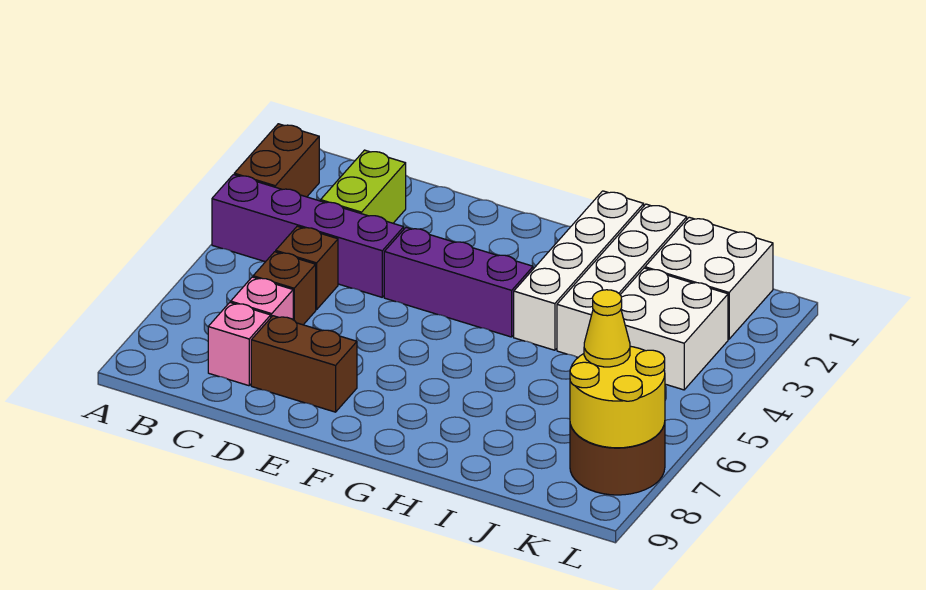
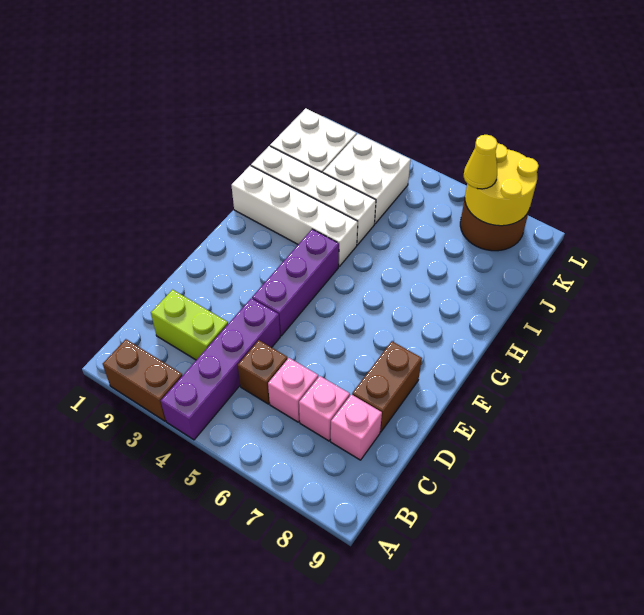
brown brick C6 level 1 -> pink brick C6 level 1

